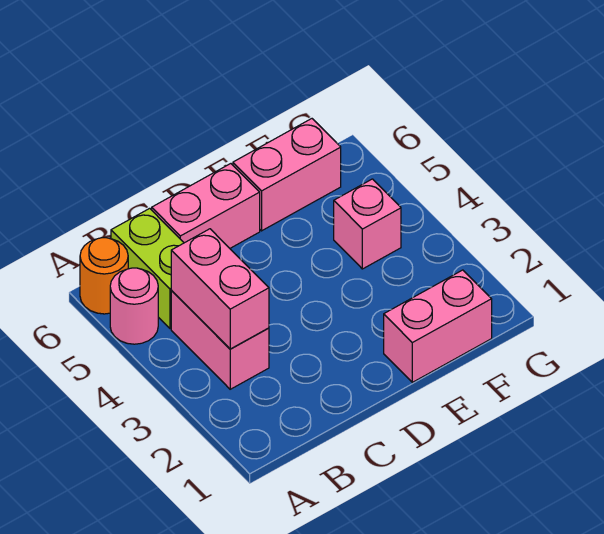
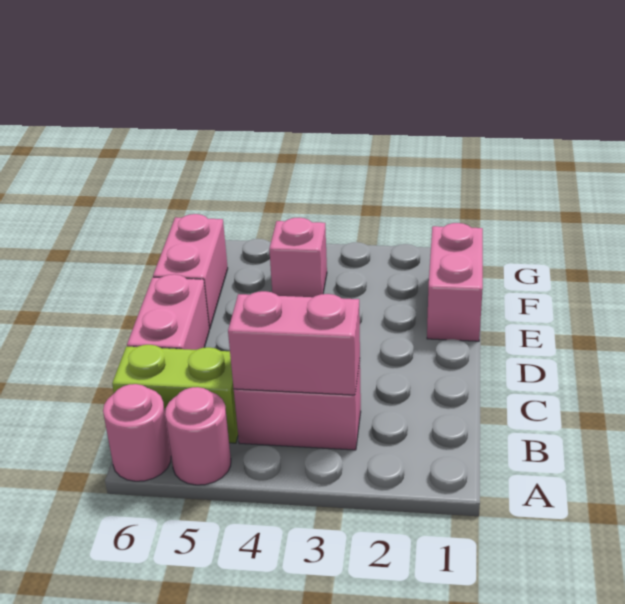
orange round brick A6 level 1 -> pink round brick A6 level 1

